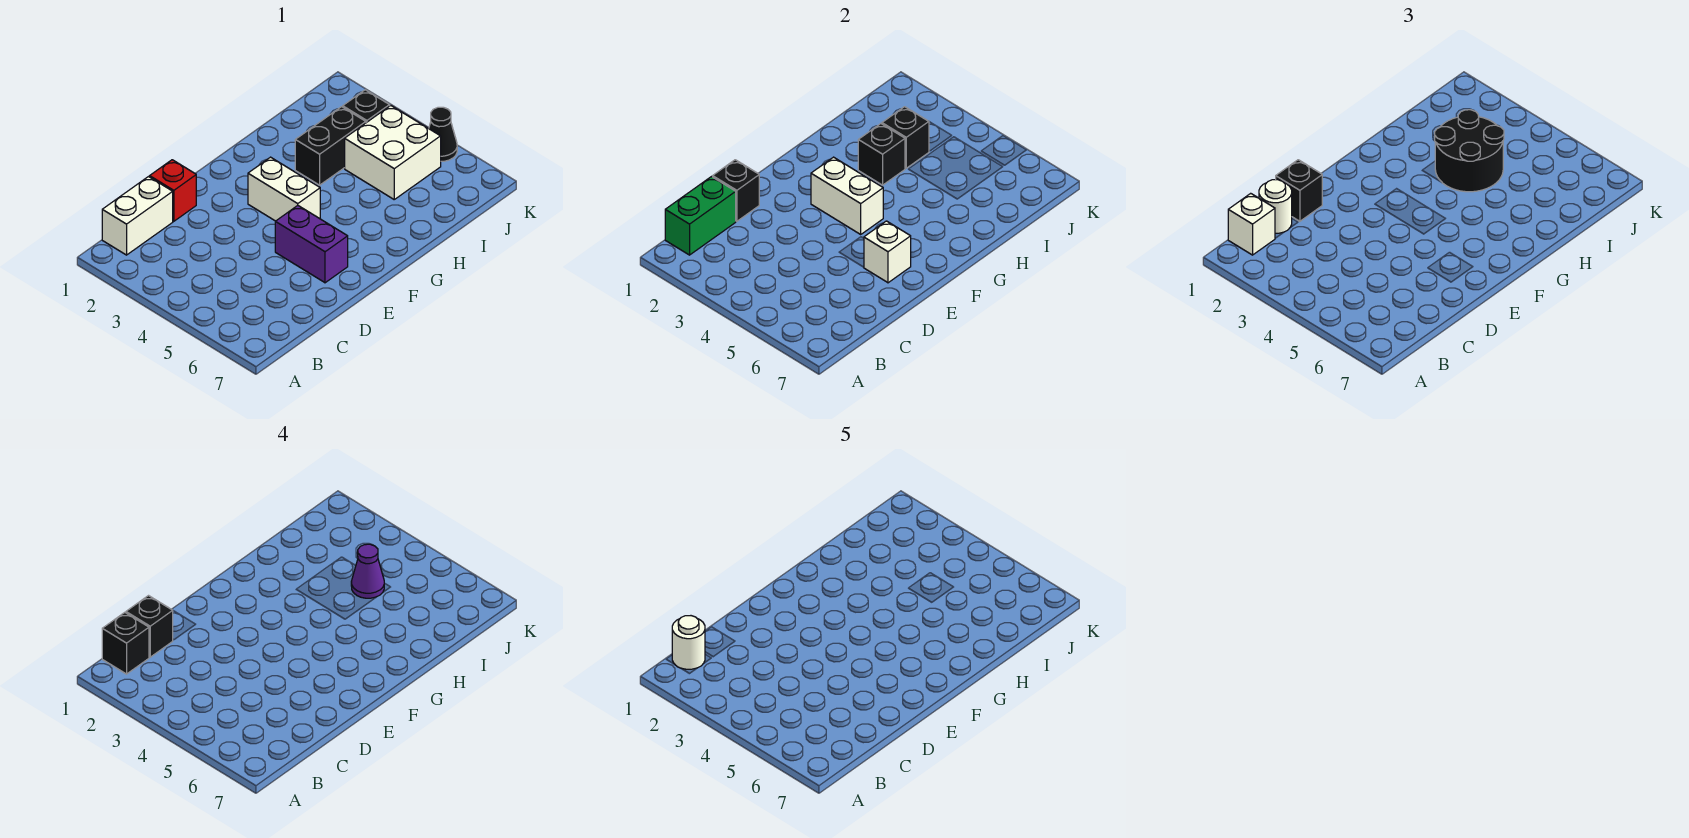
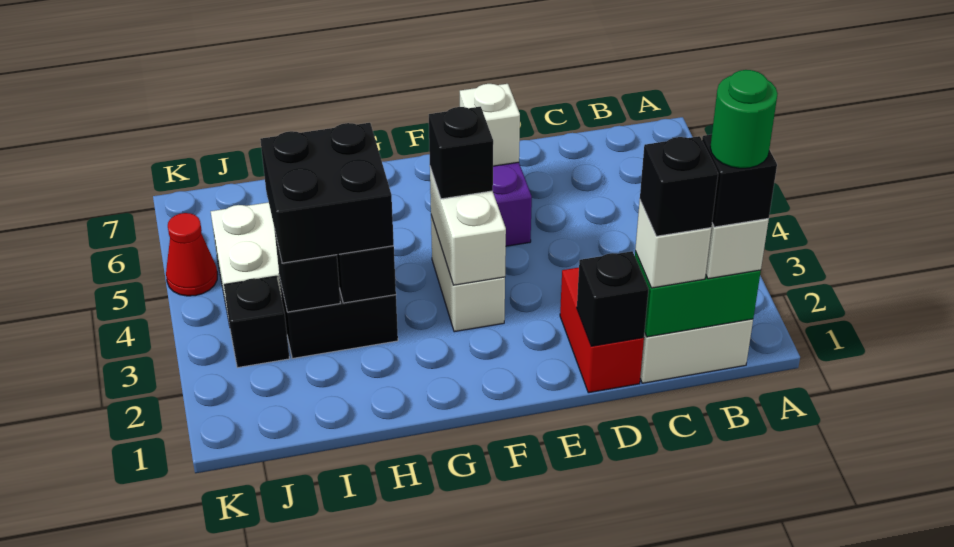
white round brick B1 level 5 -> green round brick B1 level 5
white round brick C1 level 3 -> white brick C1 level 3
red brick D1 level 1 -> red brick D1:D2 level 1
black brick D1 level 3 -> black brick F4 level 3
black round brick H3:I4 level 3 -> black brick H3:I4 level 3
purple cone I4 level 4 -> none
black cone K5 level 1 -> red cone K5 level 1

